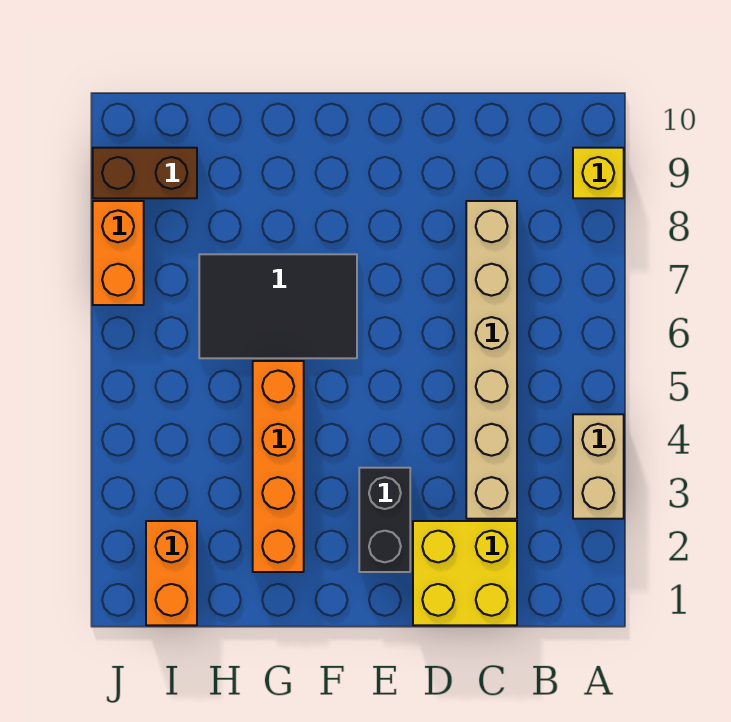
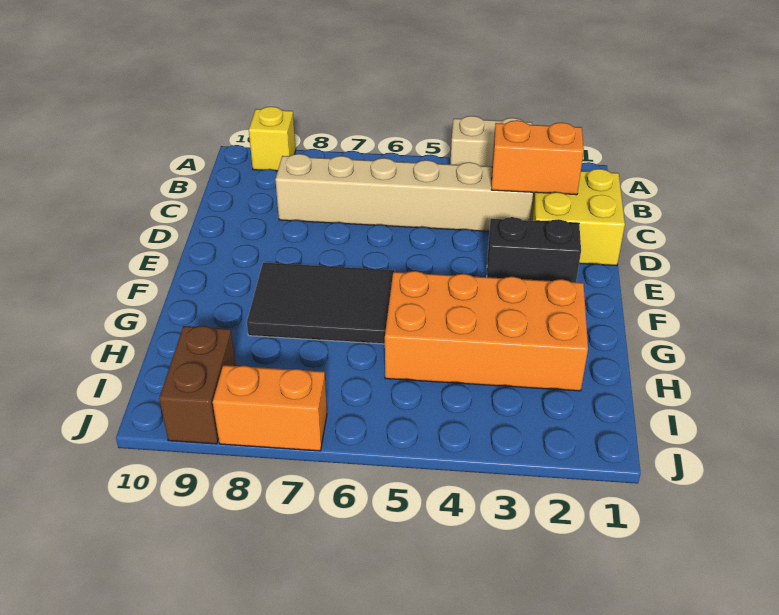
black tile F6:H7 level 1 -> black tile F6:G8 level 1
orange brick G2:G5 level 1 -> orange brick G2:H5 level 1
orange brick I1:I2 level 1 -> orange brick C2:C3 level 2

